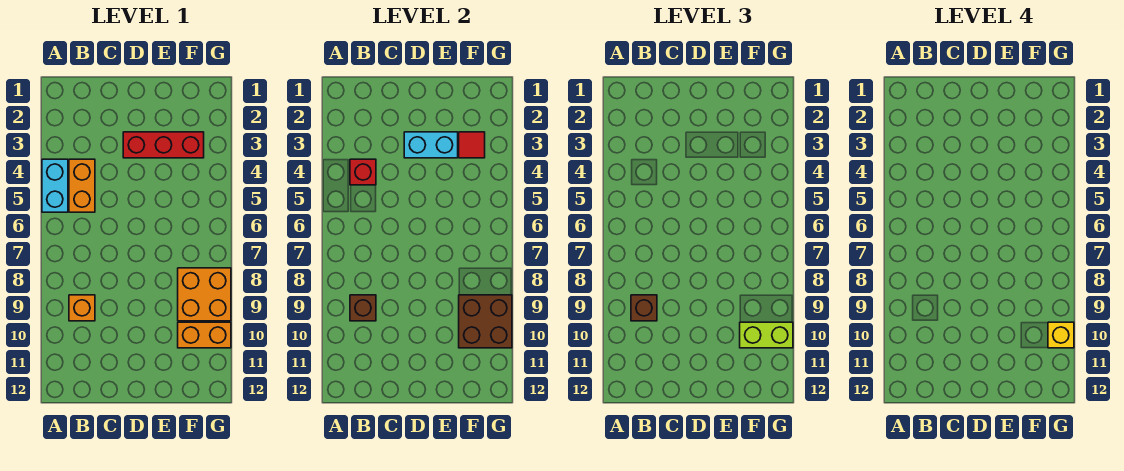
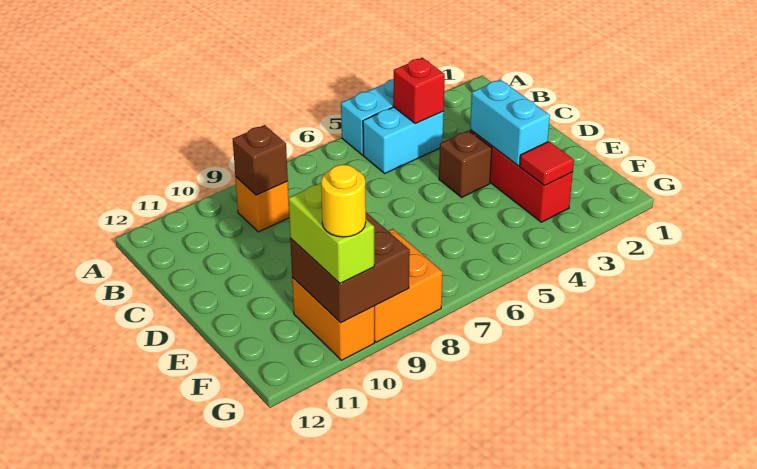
orange brick B4:B5 level 1 -> cyan brick B4:B5 level 1
brown brick B9 level 3 -> brown brick D4 level 1
yellow brick G10 level 4 -> yellow round brick G10 level 4

